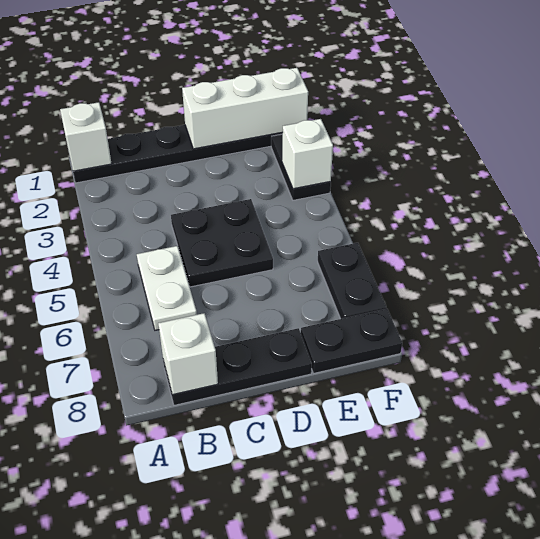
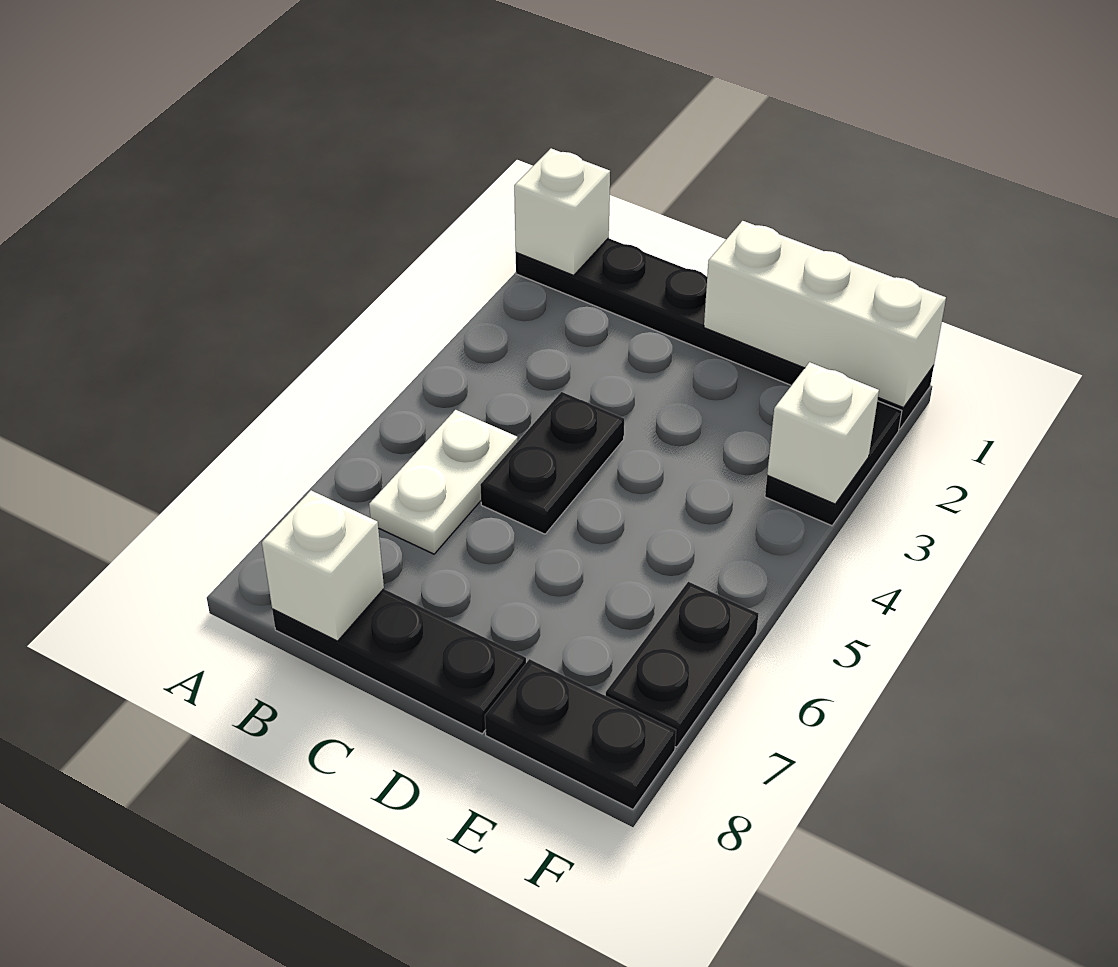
black plate C4:D5 level 1 -> black plate C4:C5 level 1

